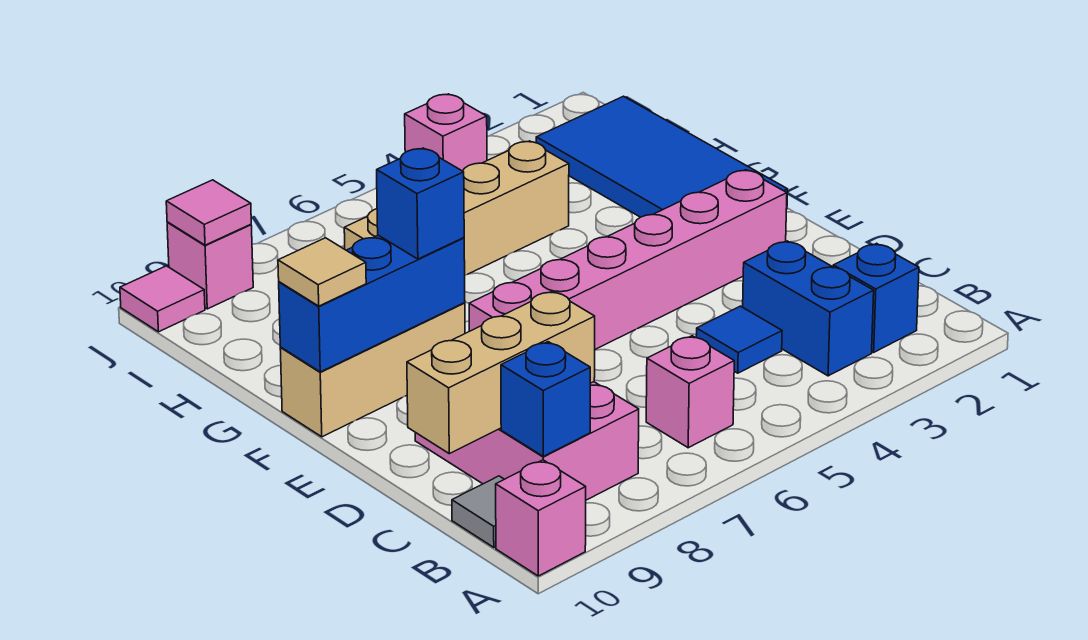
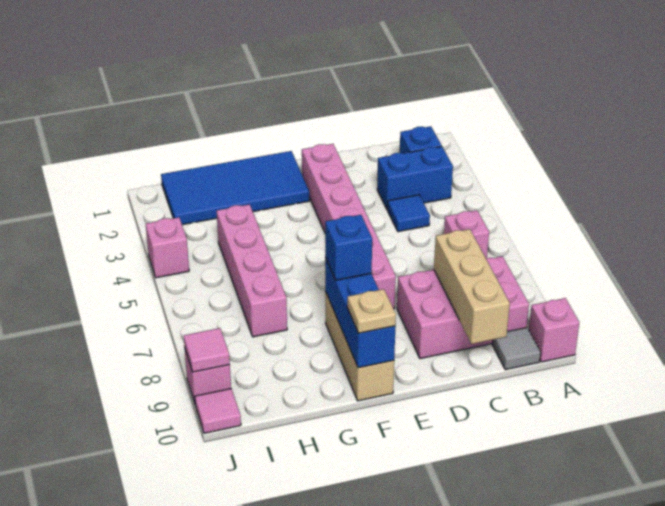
blue brick B9 level 2 -> none
tan tile F10 level 3 -> tan plate F10 level 3
tan brick H4:H7 level 1 -> pink brick H4:H7 level 1

